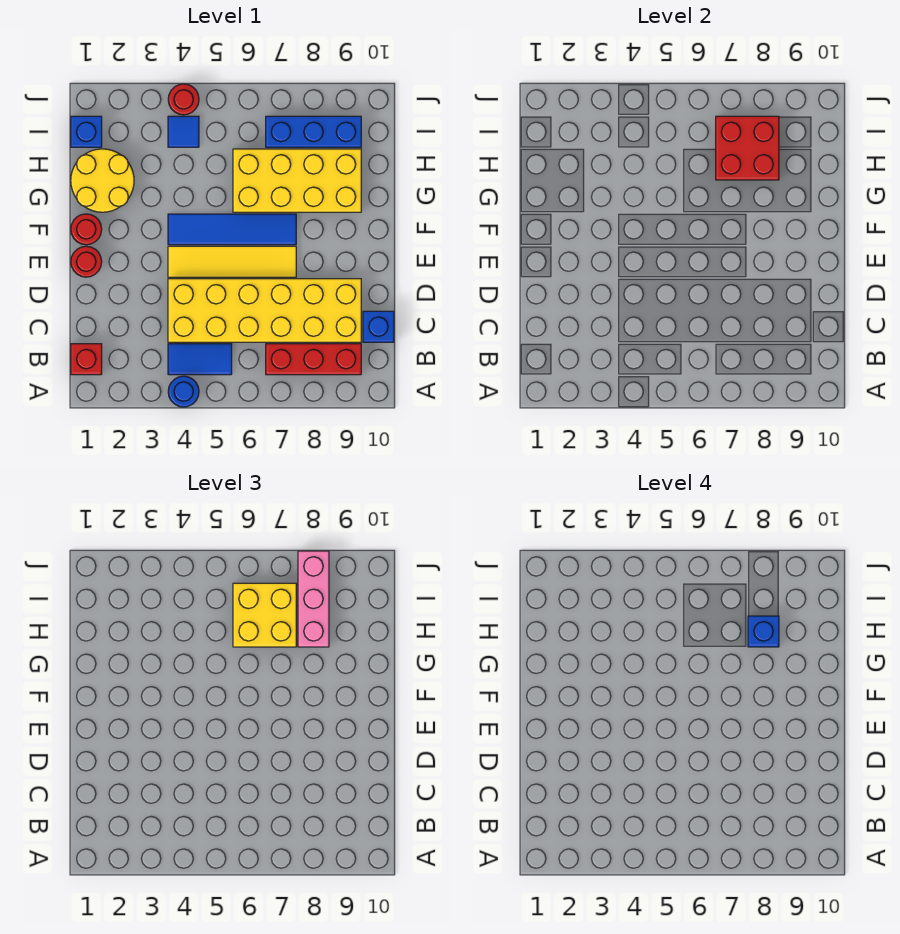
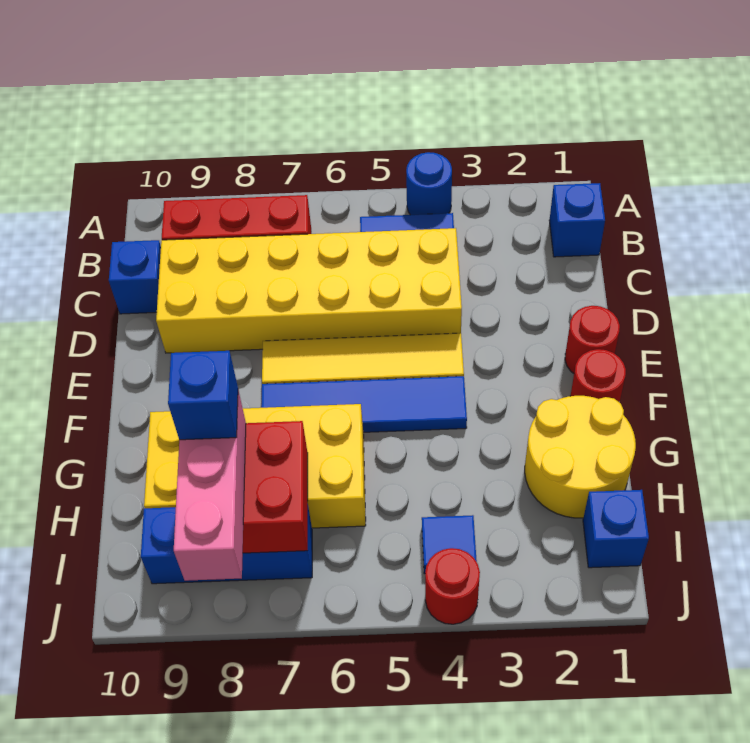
red brick B1 level 1 -> blue brick B1 level 1
yellow brick H6:I7 level 3 -> none

